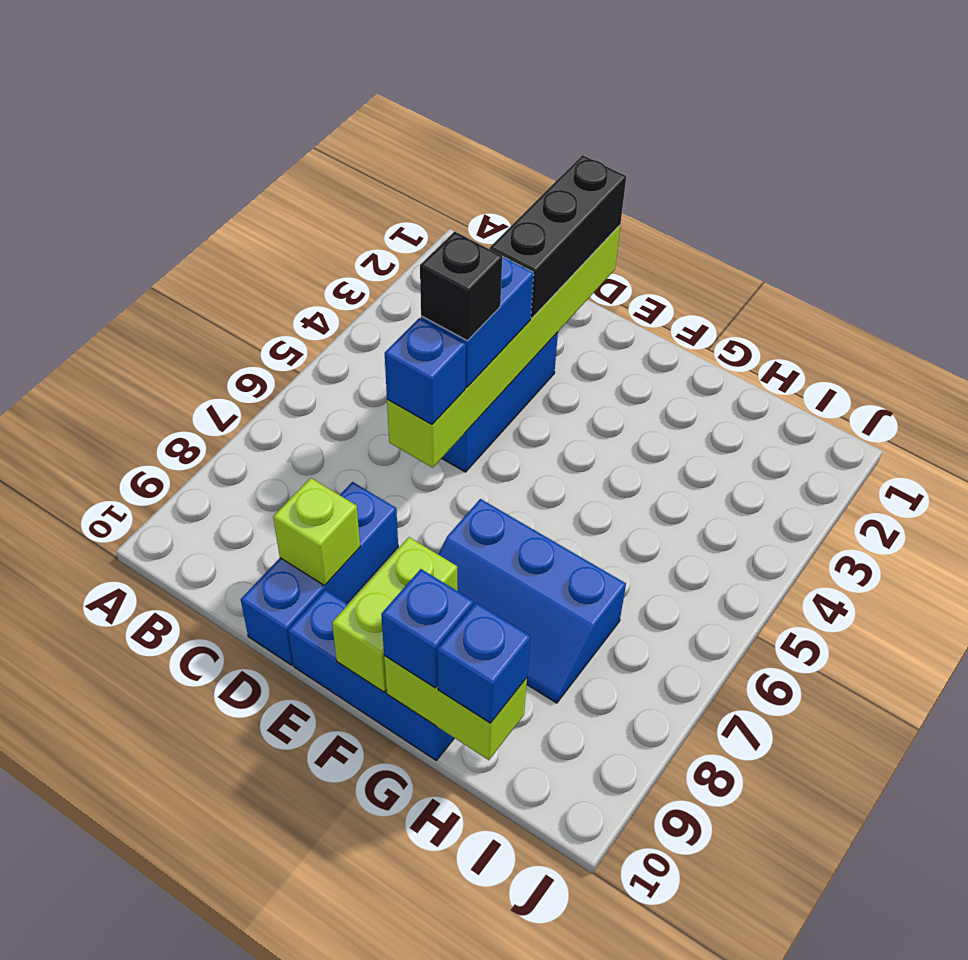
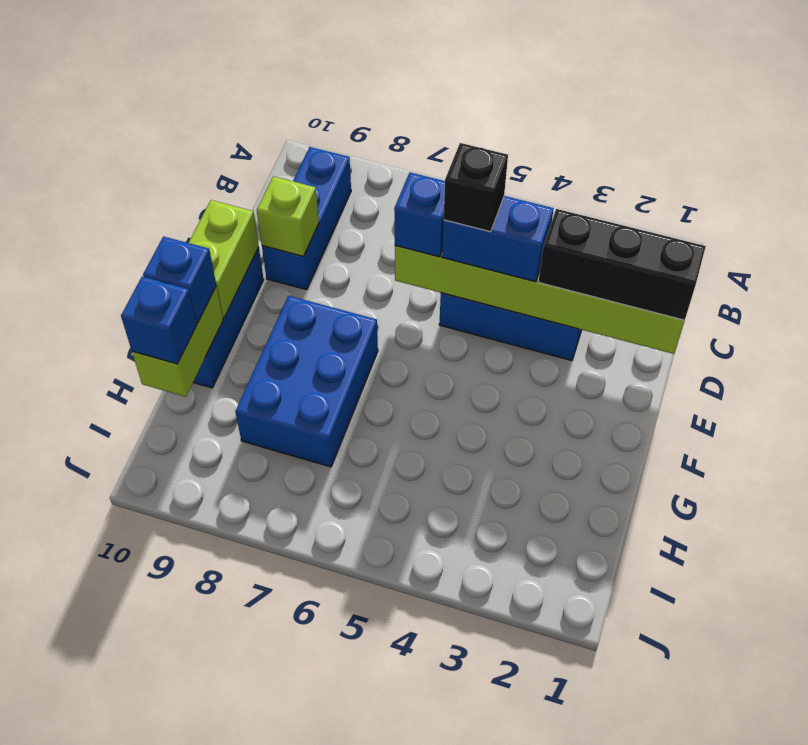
blue brick D8:D10 level 1 -> blue brick B9:D9 level 1
blue slope F7:H8 level 1 top 7 -> blue brick F7:H8 level 1
lime brick F9:F10 level 2 -> lime brick E10:F10 level 2

